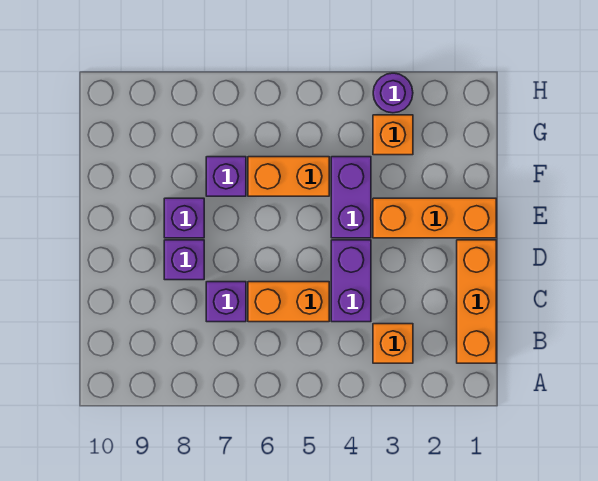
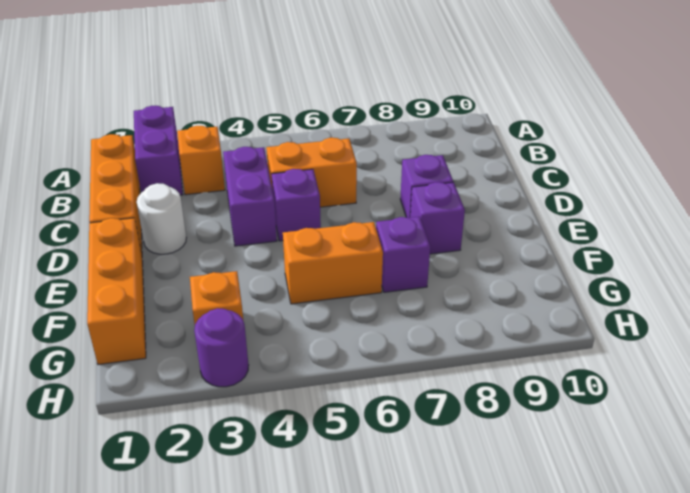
purple brick C7 level 1 -> purple brick D5 level 1
none -> white round brick D2 level 1
orange brick E1:E3 level 1 -> orange brick E1:G1 level 1
purple brick E4:F4 level 1 -> purple brick A2:B2 level 1

